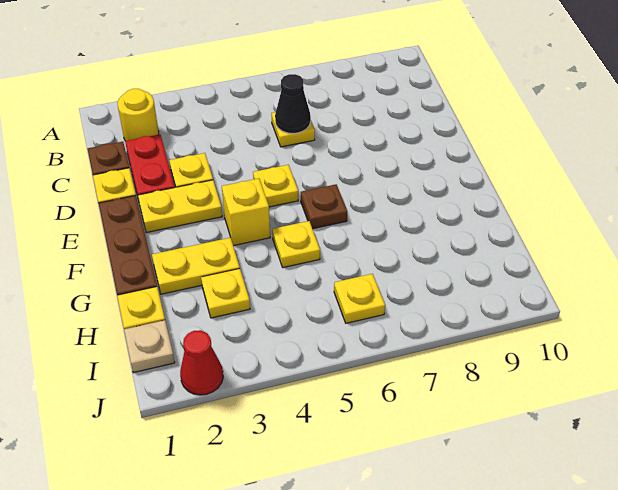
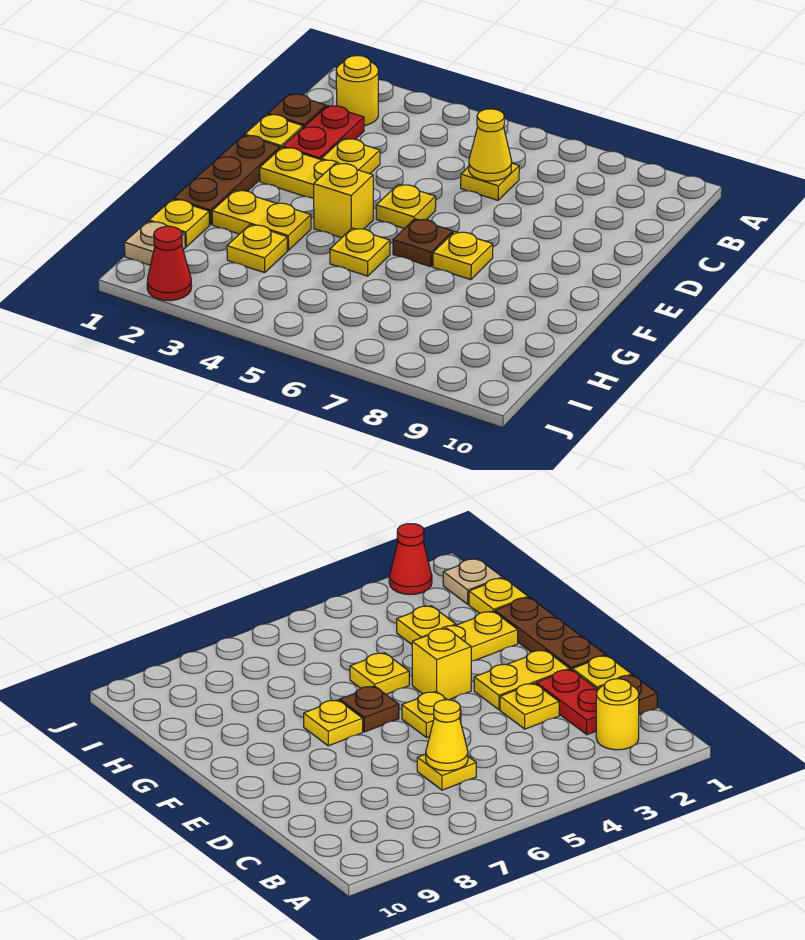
black cone C6 level 2 -> yellow cone C6 level 2
yellow plate I6 level 1 -> yellow plate F7 level 1

